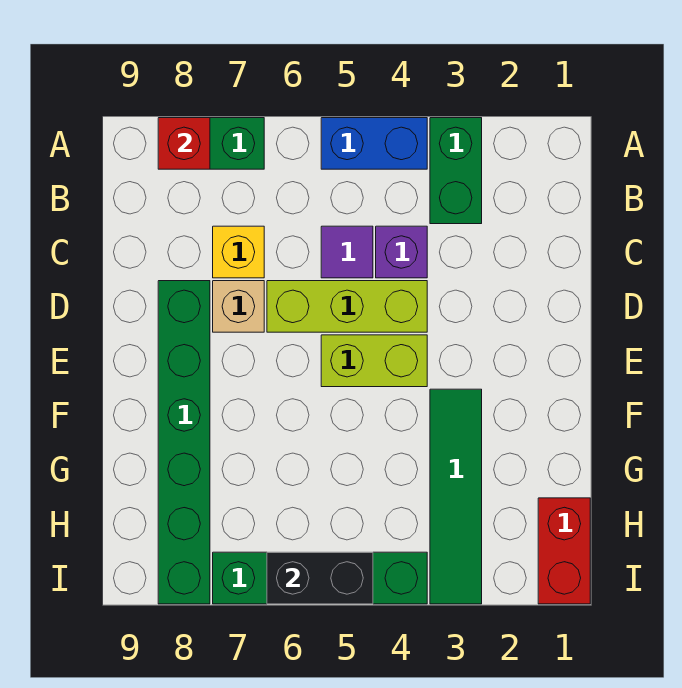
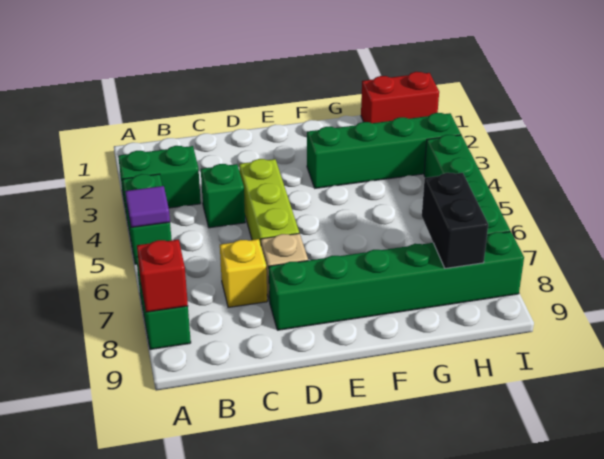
blue brick A4:A5 level 1 -> green brick A4:A5 level 1
purple brick C4 level 1 -> green brick C4 level 1
purple tile C5 level 1 -> purple tile A5 level 2
lime brick E4:E5 level 1 -> none
green tile F3:I3 level 1 -> green brick F3:I3 level 1
black brick I5:I6 level 2 -> black brick H7:H8 level 2

